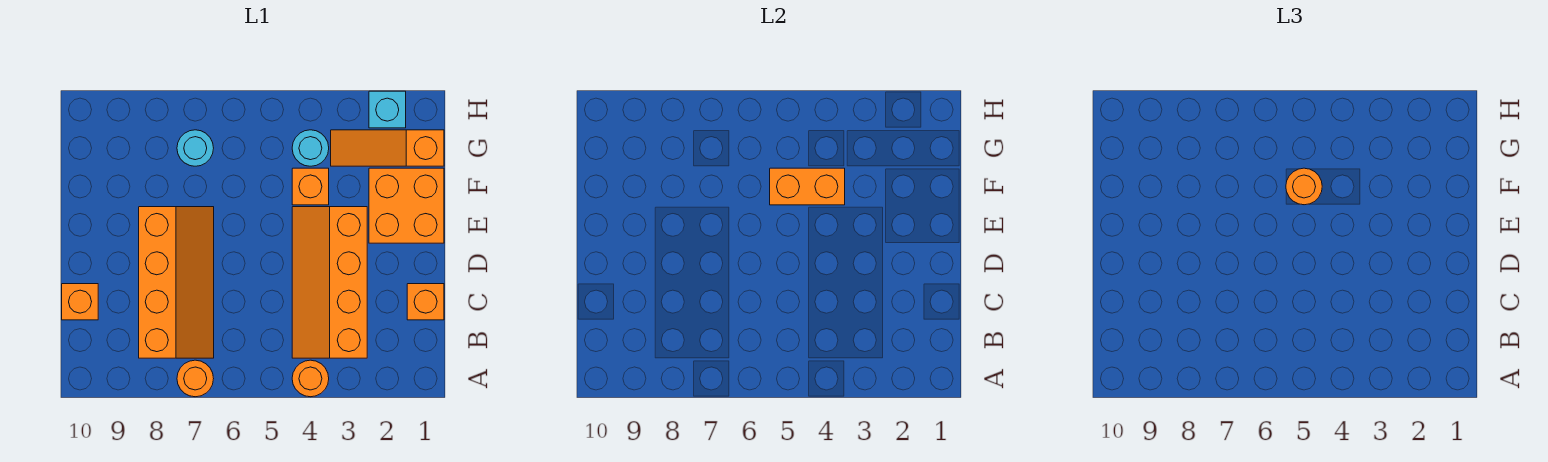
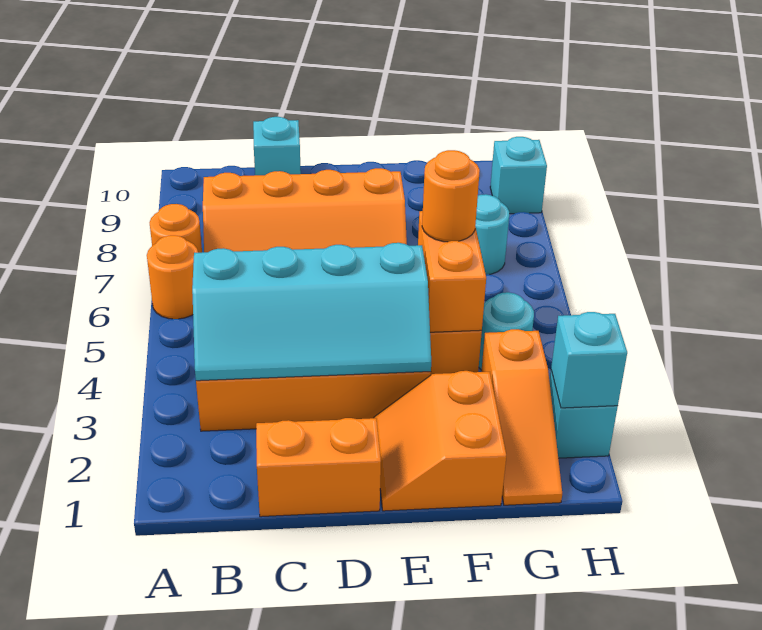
orange round brick A4 level 1 -> orange round brick A6 level 1
none -> cyan slope B3:E4 level 2 top 4
orange brick C1 level 1 -> orange brick C1:D1 level 1
orange brick C10 level 1 -> cyan brick C10 level 1
orange brick E1:F2 level 1 -> orange slope E1:F2 level 1 top F
orange slope G1:G3 level 1 top 1 -> orange slope G1:G3 level 1 top 3
none -> cyan brick H2 level 2
none -> cyan brick H9 level 1

